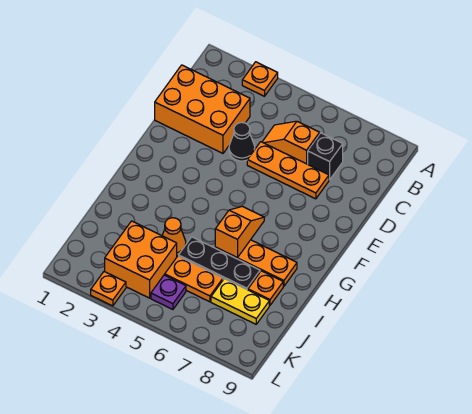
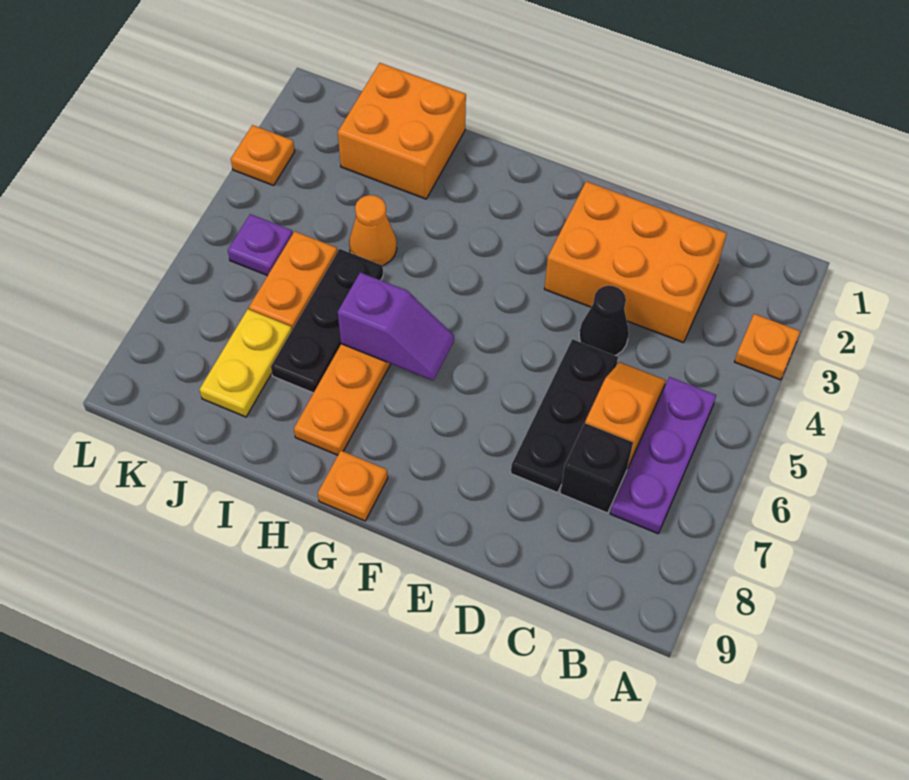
none -> purple plate B5:B7 level 1
orange brick C1:D3 level 1 -> orange brick C2:E3 level 1
orange plate D5:D7 level 1 -> black plate D5:D7 level 1
orange slope G6:H6 level 2 top H -> purple slope G6:H6 level 2 top H
orange plate I8 level 1 -> orange plate G9 level 1
orange brick J3:K4 level 1 -> orange brick I1:J2 level 1

